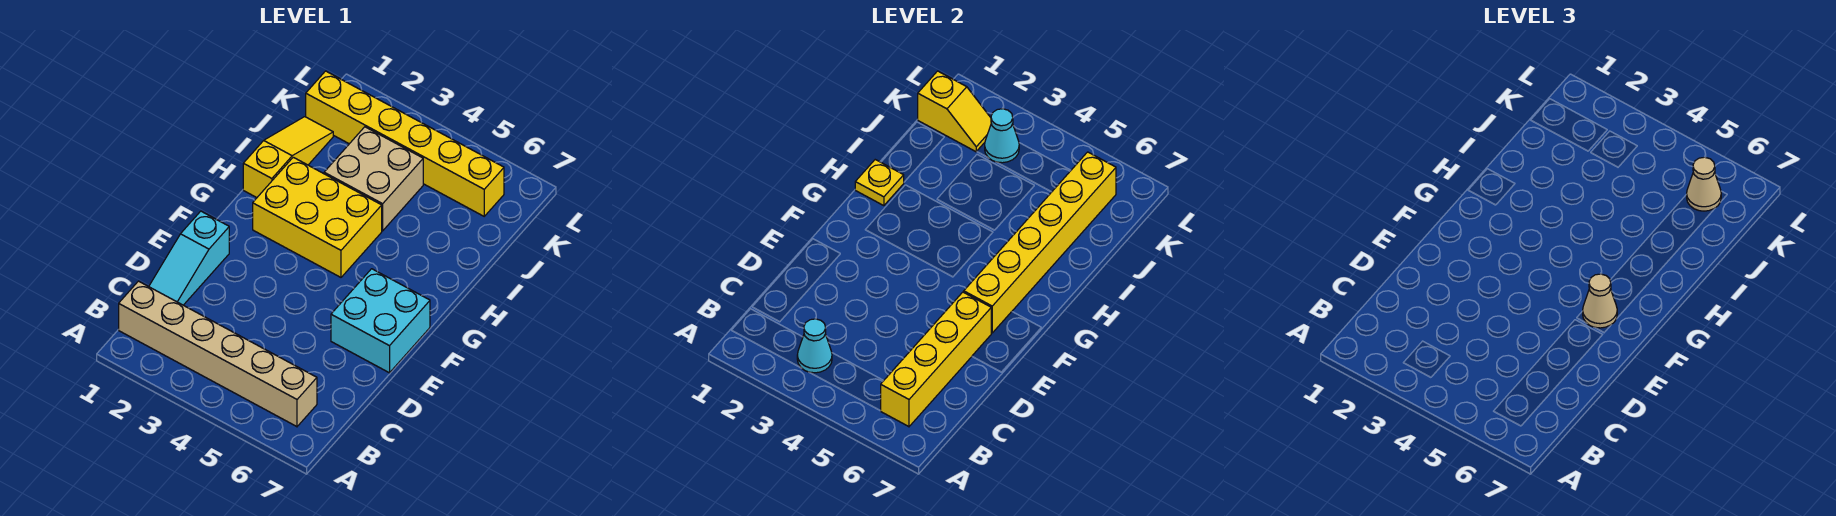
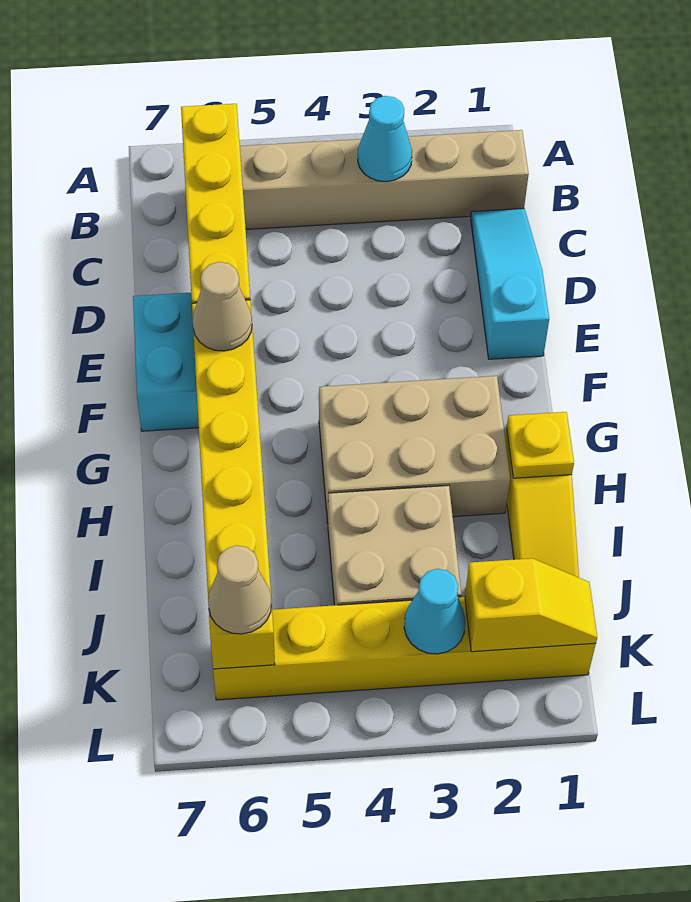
yellow brick G2:H4 level 1 -> tan brick G2:H4 level 1
yellow slope K1:K2 level 2 top 1 -> yellow slope K1:K2 level 2 top 2

